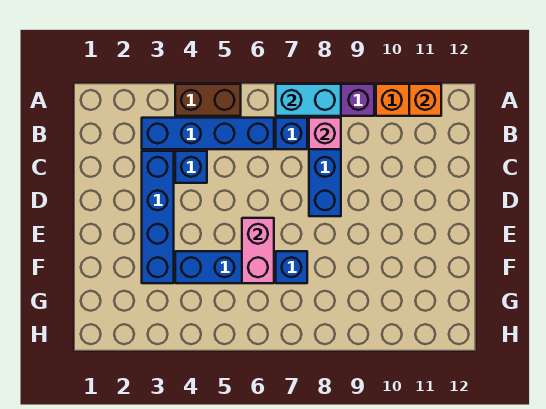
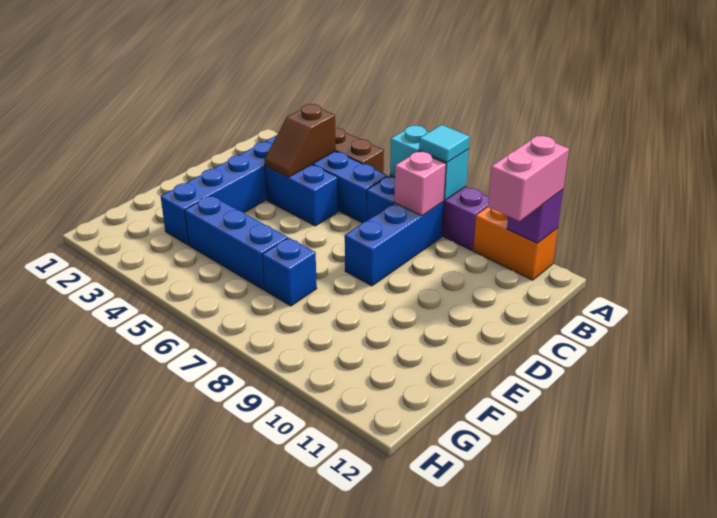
none -> cyan tile A8 level 3
orange brick A11 level 2 -> purple brick A11 level 2
none -> brown slope B4:C4 level 2 top B
blue brick C4 level 1 -> blue brick C4:C5 level 1
pink brick E6:F6 level 2 -> pink brick A11:B11 level 3

